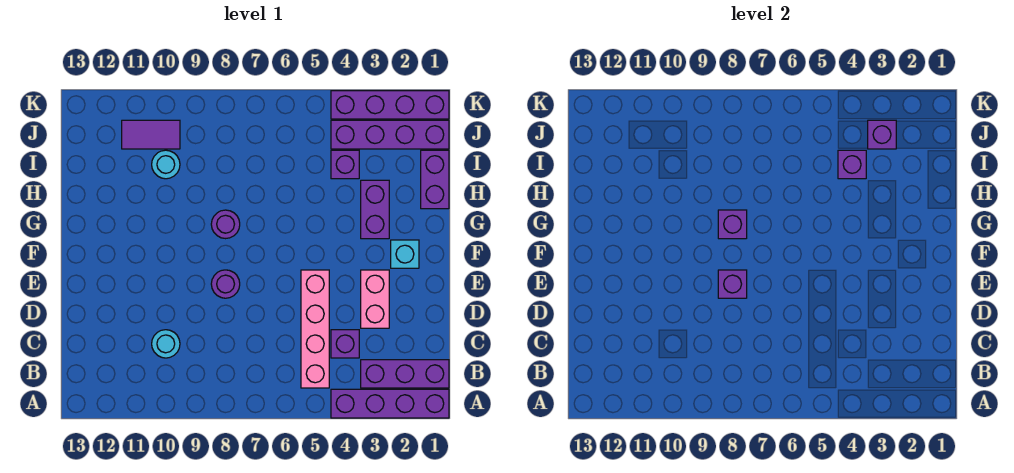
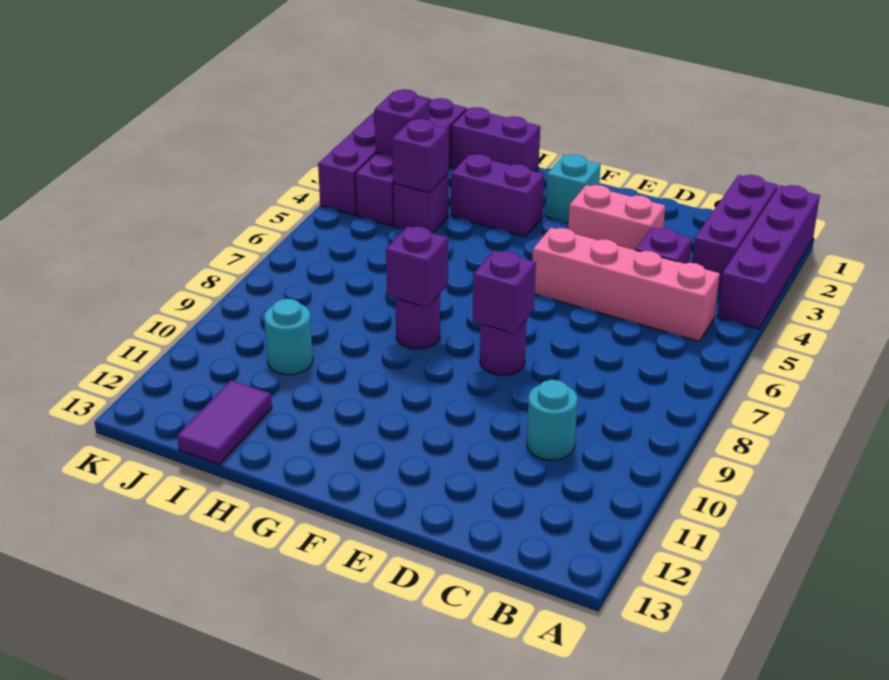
purple tile J10:J11 level 1 -> purple tile I12:I13 level 1

